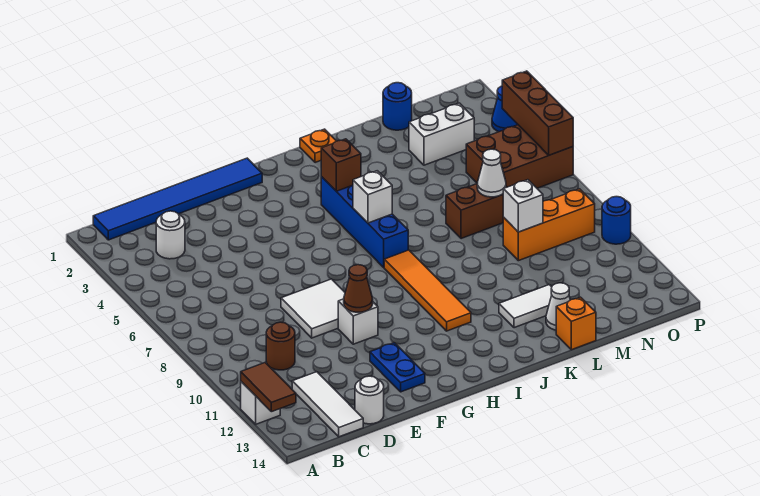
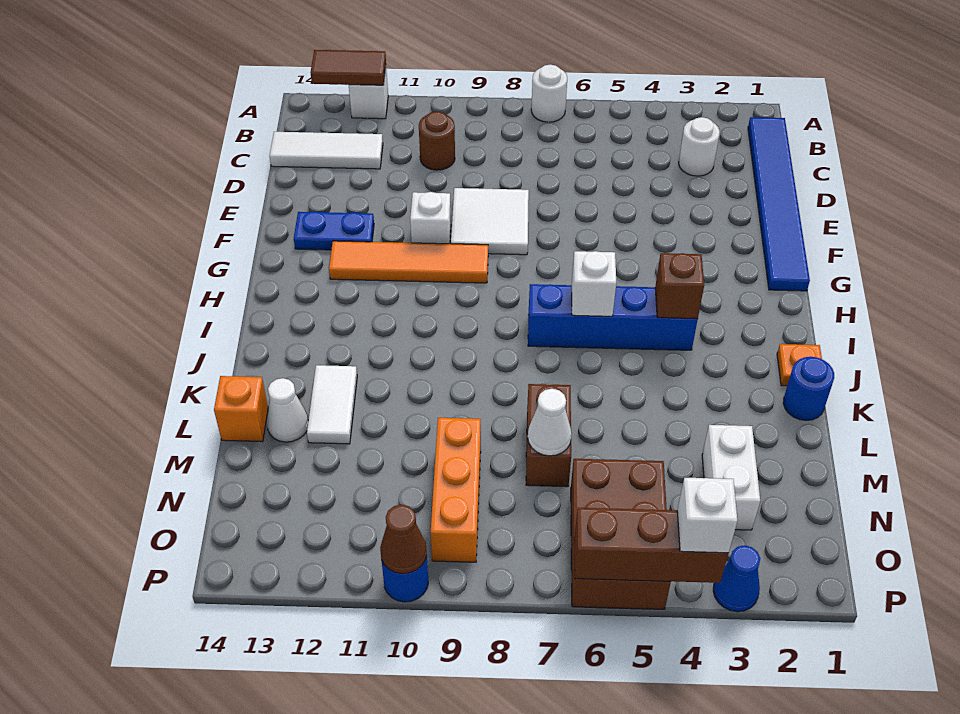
white round brick D14 level 1 -> white round brick A7 level 1
brown cone F10 level 2 -> brown cone P10 level 2
orange tile I8:I11 level 1 -> orange tile G9:G12 level 1
blue round brick M1 level 1 -> blue round brick K1 level 1
white brick M9 level 2 -> white brick P4 level 3

